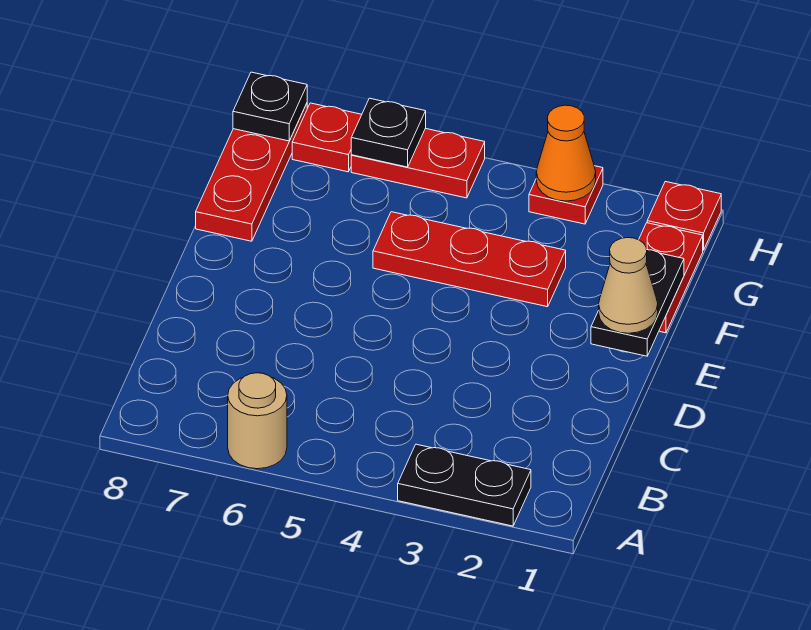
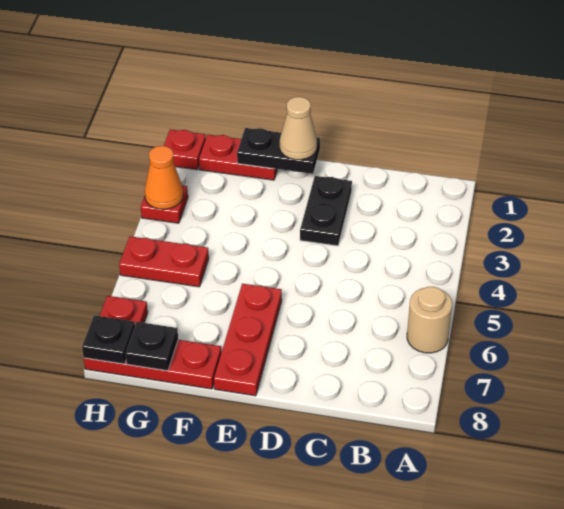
black plate A2:A3 level 1 -> black plate D2:D3 level 1
red plate F3:F5 level 1 -> red plate E6:E8 level 1
red plate H5:H6 level 1 -> red plate G5:H5 level 1
black plate H6 level 2 -> black plate G8 level 2

